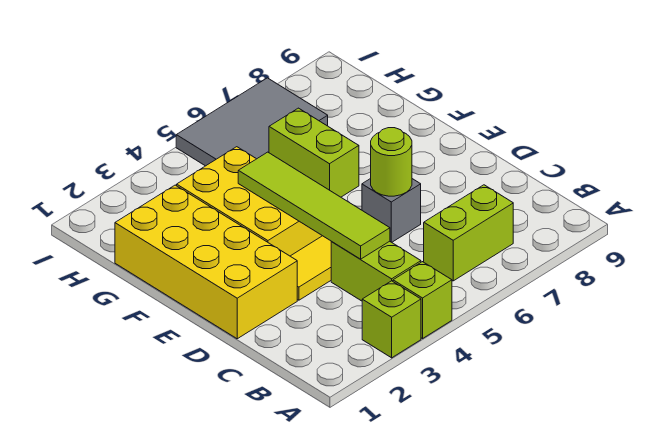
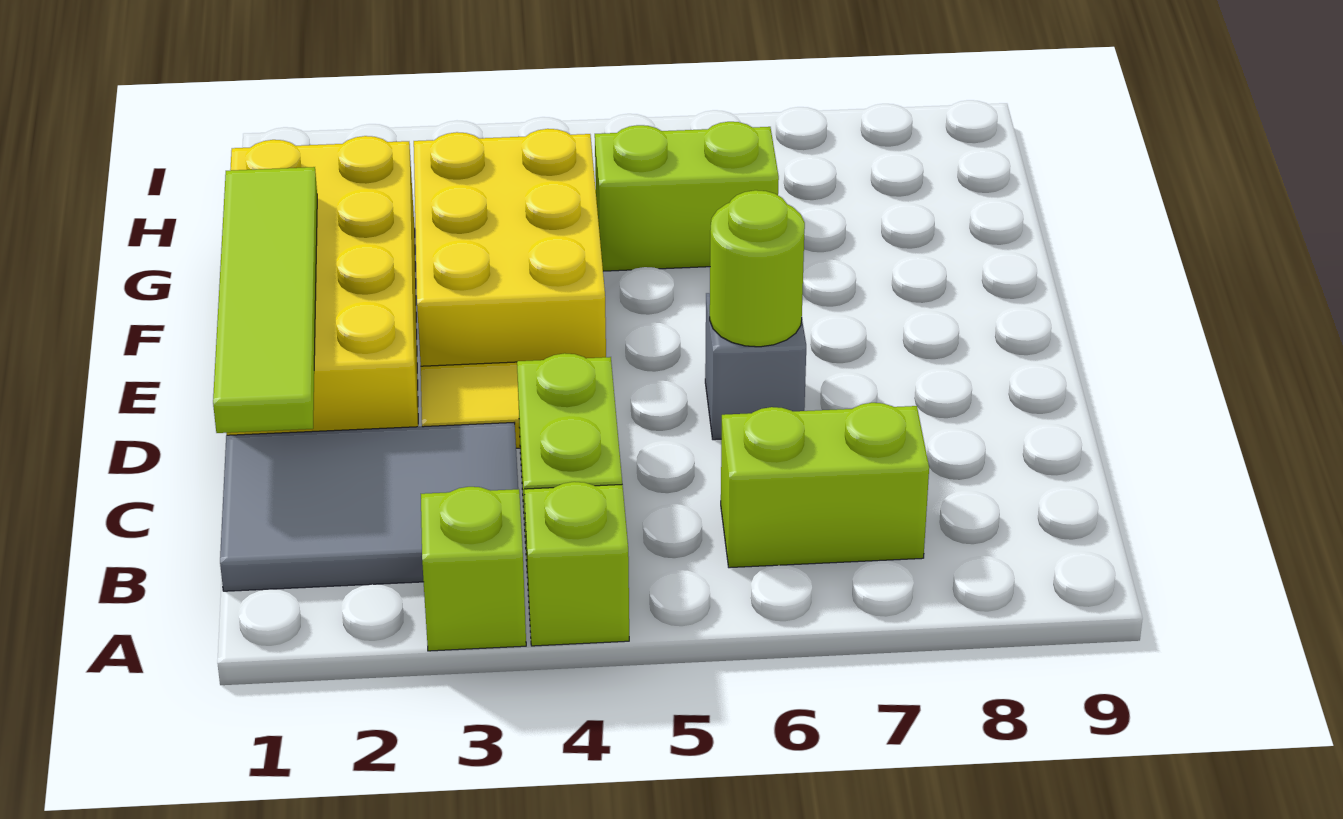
lime tile C4:F4 level 2 -> lime tile C1:F1 level 2
lime brick F6:G6 level 1 -> lime brick G5:G6 level 1
grey tile H5:I7 level 1 -> grey tile B1:C3 level 1

